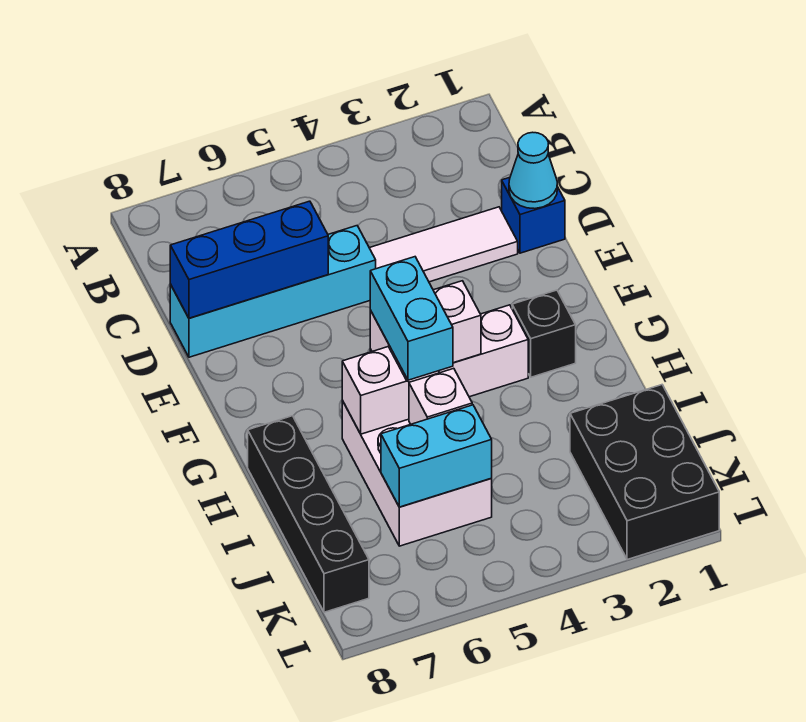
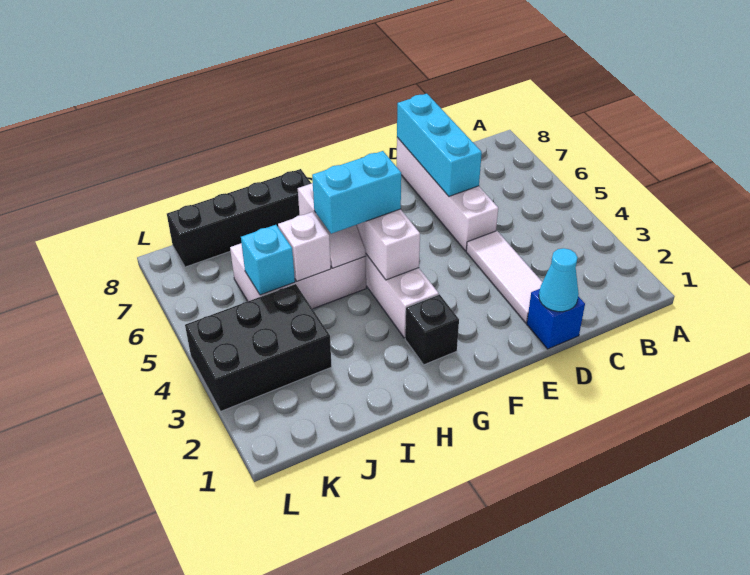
cyan brick D5:D8 level 1 -> white brick D5:D8 level 1
blue brick D6:D8 level 2 -> cyan brick D6:D8 level 2
black brick J1:L2 level 1 -> black brick J3:L4 level 1
cyan brick J5:J6 level 2 -> cyan brick J5 level 2

